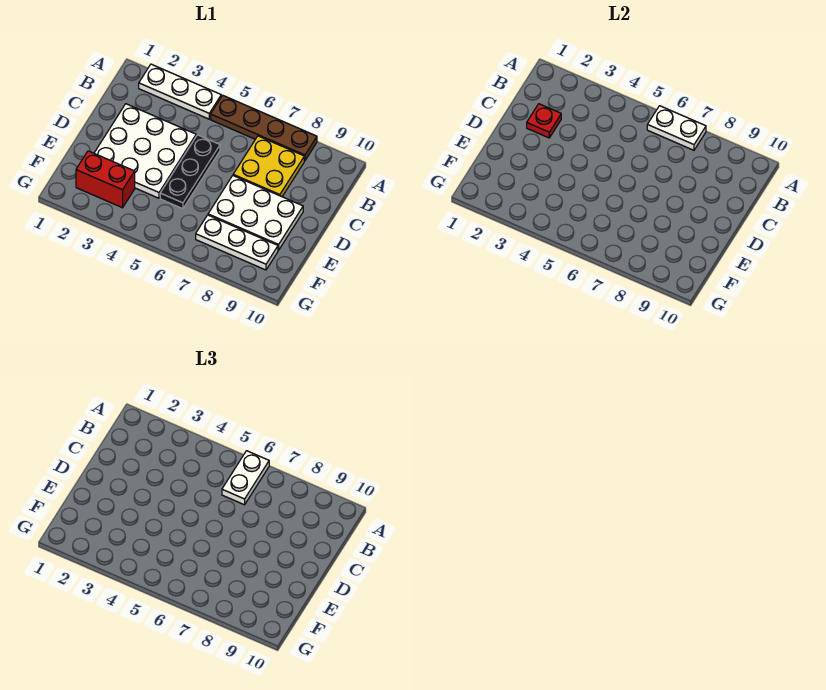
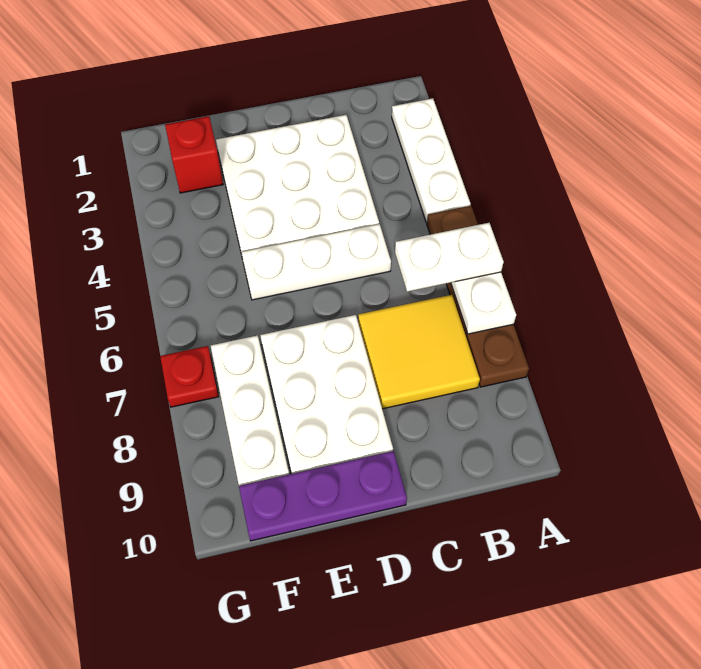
yellow plate B7:C8 level 1 -> yellow tile B7:C8 level 1
red plate C2 level 2 -> red plate G7 level 1
black plate C5:E5 level 1 -> white plate C5:E5 level 1
none -> purple plate D10:F10 level 1
red brick F2:F3 level 1 -> red brick F2 level 1

